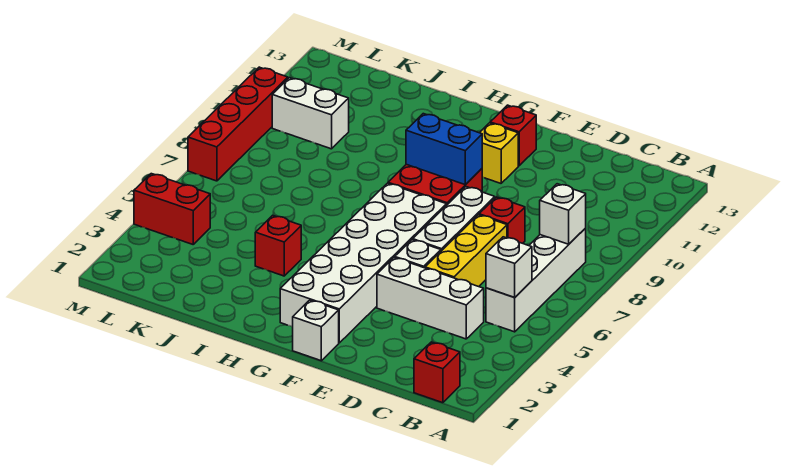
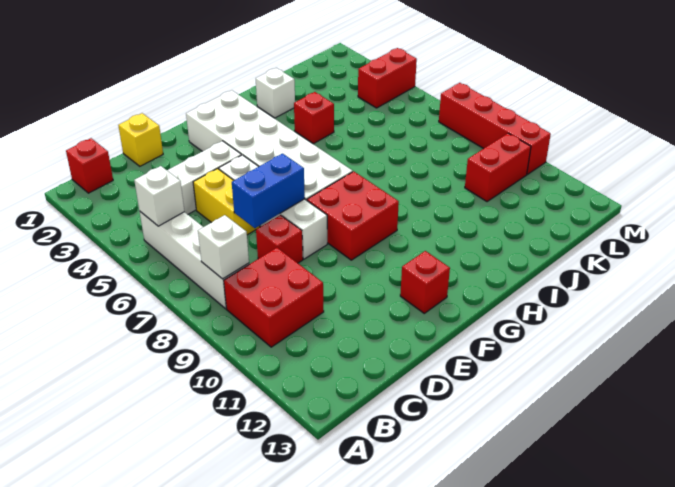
none -> red brick B9:C10 level 1
yellow brick D5:D7 level 1 -> yellow brick D5:D6 level 1
white brick F1 level 1 -> white brick I2 level 1
blue brick F9:G9 level 2 -> blue brick D7:E7 level 2
yellow brick F11 level 1 -> yellow brick D1 level 1
white brick K10:L10 level 1 -> red brick K10:L10 level 1

